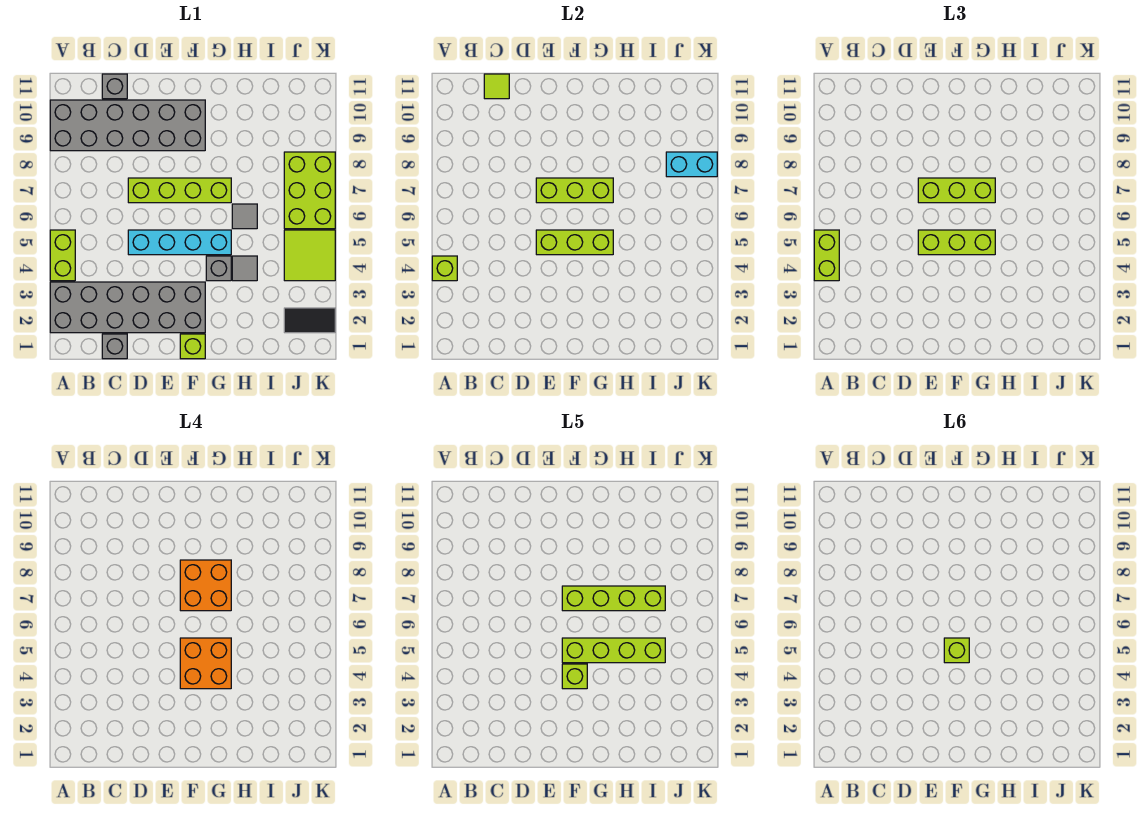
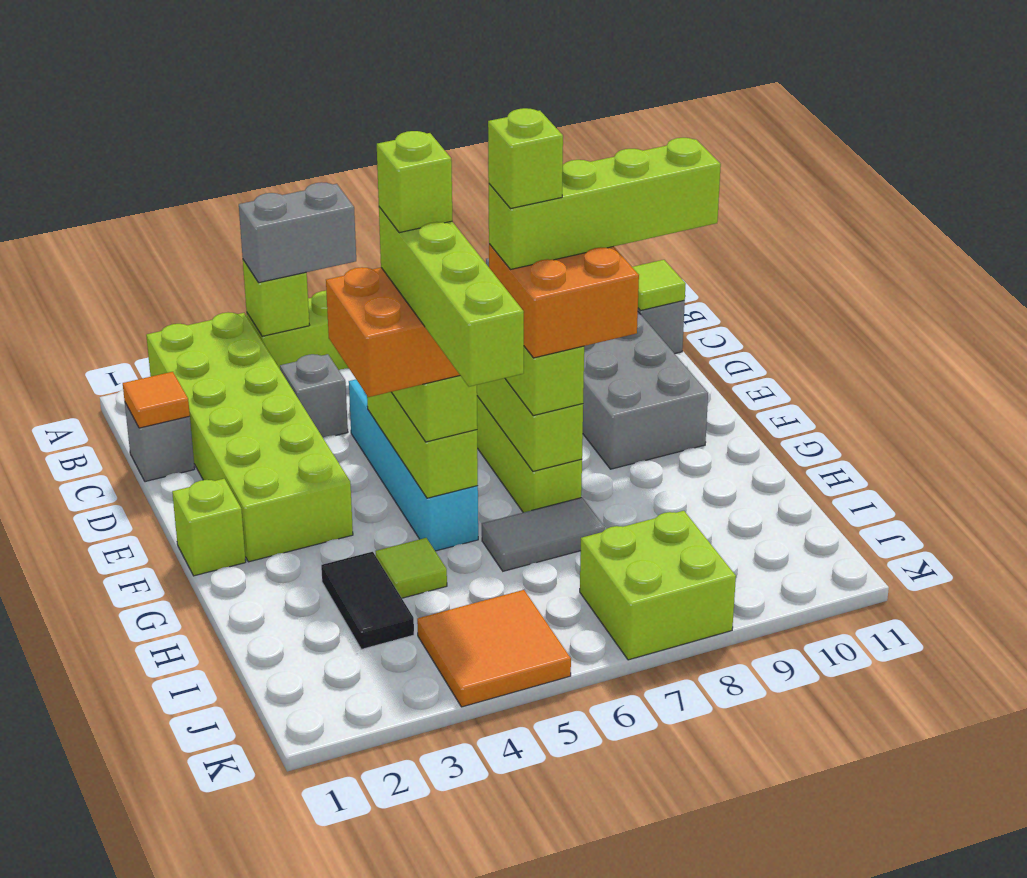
grey brick A2:F3 level 1 -> lime brick A2:F3 level 1
lime brick A4:A5 level 3 -> grey brick A4:A5 level 3
none -> orange tile C1 level 2
lime brick F4 level 5 -> lime brick F7 level 6
lime brick F7:I7 level 5 -> lime brick F7:F10 level 5
grey brick G4 level 1 -> grey brick C4 level 1
grey tile H4 level 1 -> lime tile H4 level 1
grey tile H6 level 1 -> grey tile H6:H7 level 1
black tile J2:K2 level 1 -> black tile H3:I3 level 1
lime tile J4:K5 level 1 -> orange tile J4:K5 level 1
lime brick J6:K8 level 1 -> lime brick J7:K8 level 1
cyan brick J8:K8 level 2 -> none

